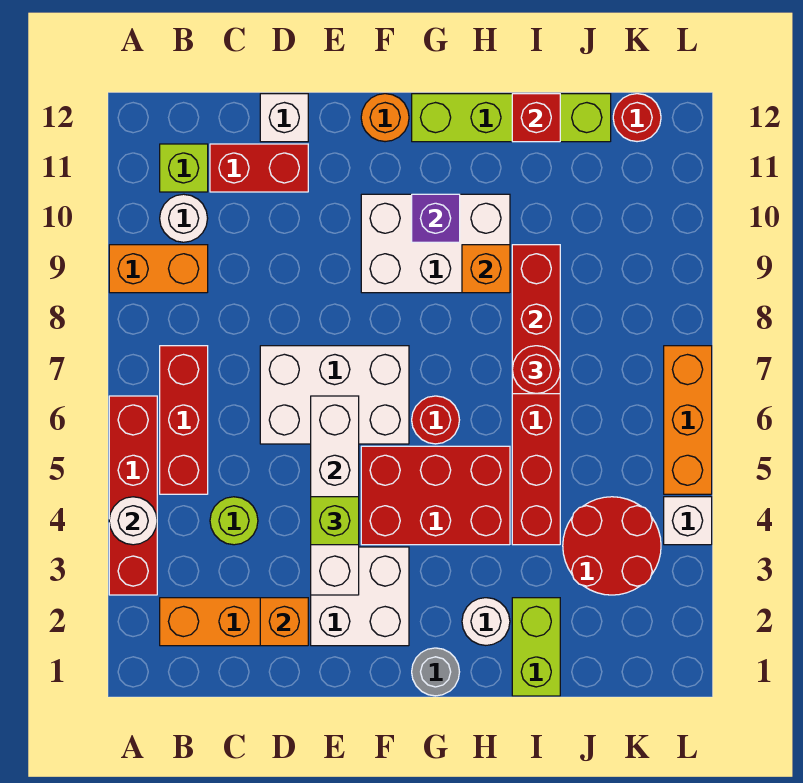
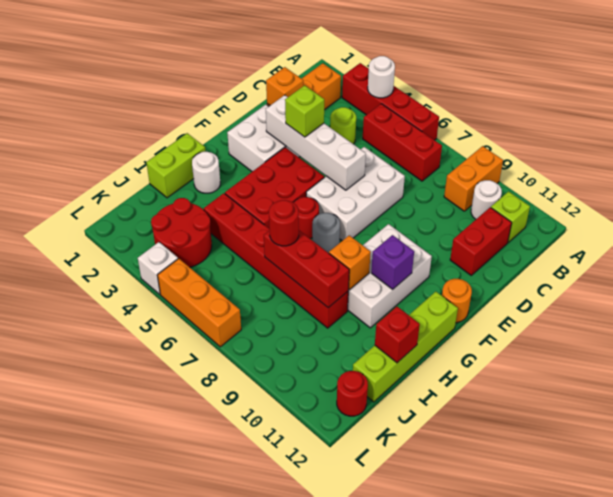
white brick D12 level 1 -> none
grey round brick G1 level 1 -> grey round brick G7 level 1
lime brick I1:I2 level 1 -> lime brick H1:I1 level 1

